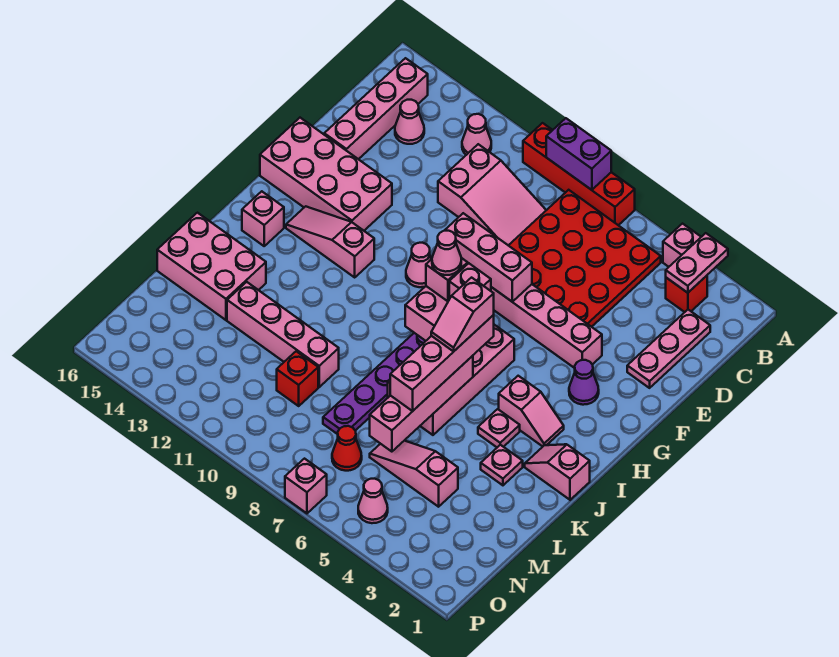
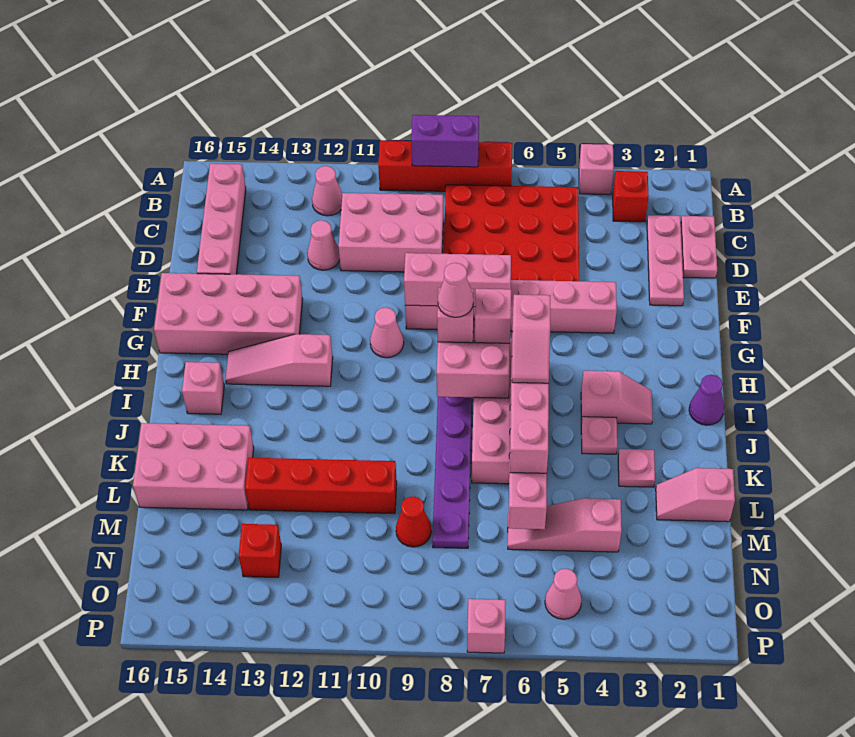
pink plate A3:B3 level 2 -> pink plate C1:D1 level 1
pink slope C9:D11 level 1 top 11 -> pink brick C9:D11 level 1
pink cone C14 level 1 -> pink cone D12 level 1
purple cone G3 level 1 -> purple cone I1 level 1
pink slope J1:J2 level 1 top 1 -> pink slope L1:L2 level 1 top 1
pink brick L10:L13 level 1 -> red brick L10:L13 level 1
red brick M10 level 1 -> red brick N13 level 1
red cone N7 level 1 -> red cone M9 level 1

